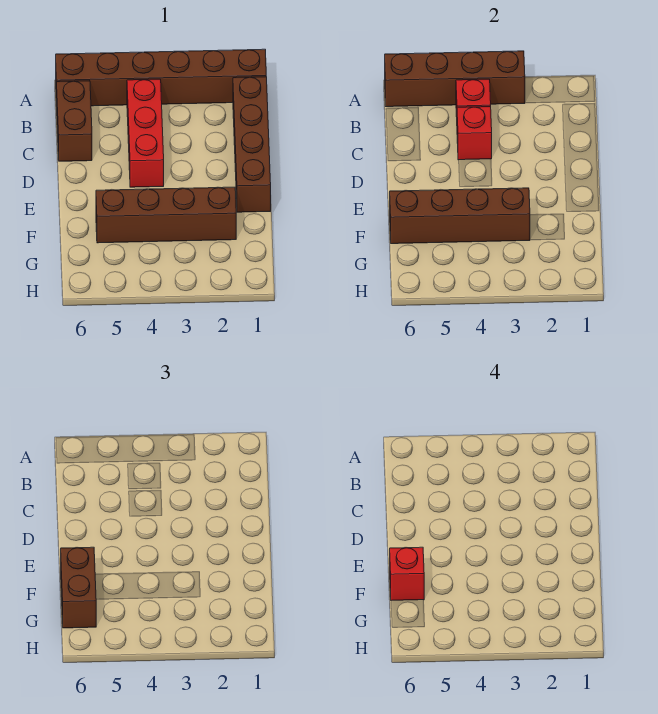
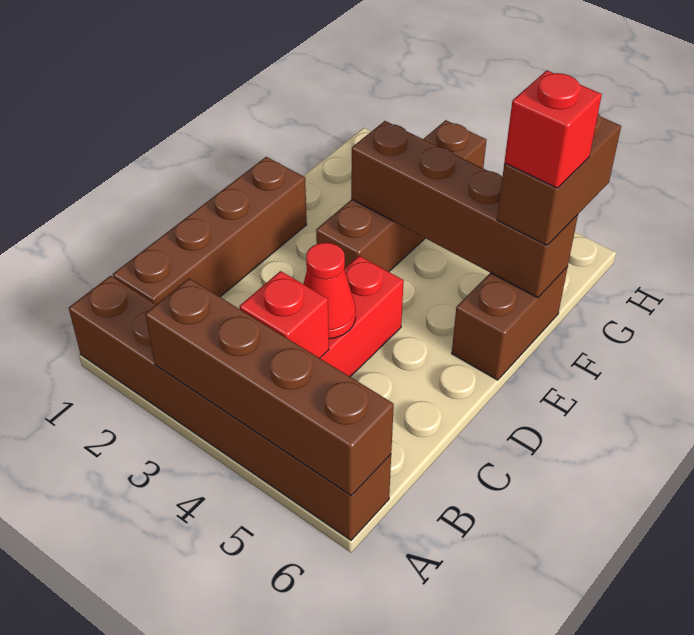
brown brick B6:C6 level 1 -> brown brick E6:F6 level 1
red brick C4 level 2 -> red cone C4 level 2
brown brick F2:F5 level 1 -> brown brick E3:H3 level 1

